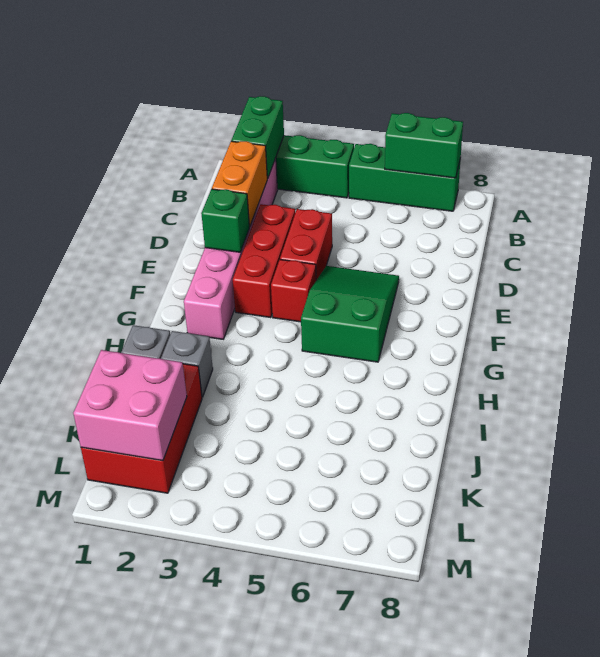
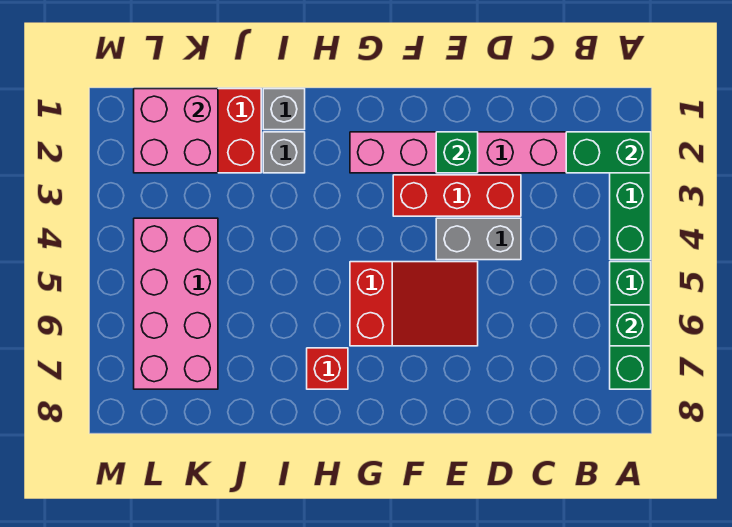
green brick A6:A7 level 2 -> green brick A6 level 2
orange brick C2:D2 level 2 -> none
red brick D4:E4 level 1 -> grey brick D4:E4 level 1
green slope E5:G6 level 1 top G -> red slope E5:G6 level 1 top G
red brick F4 level 1 -> red brick H7 level 1
none -> pink brick K4:L7 level 1

